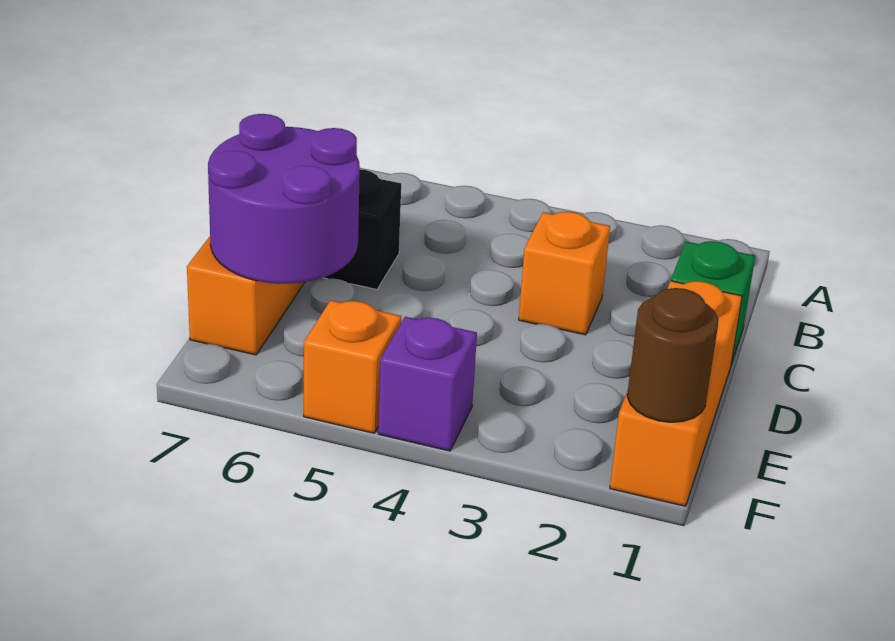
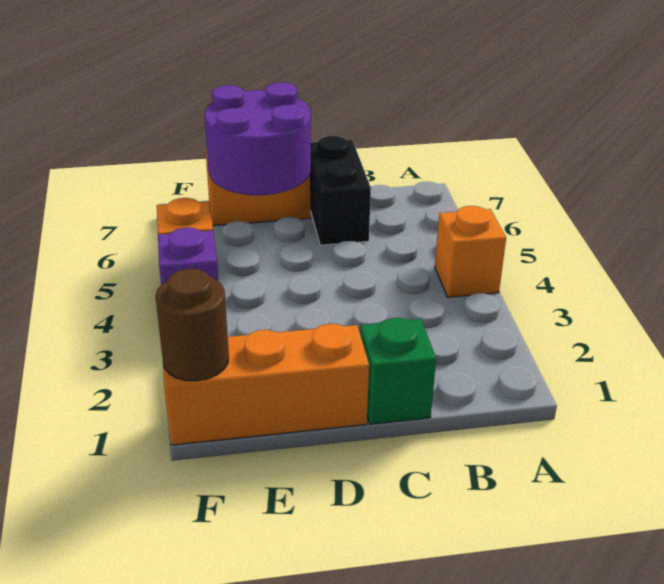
orange brick C3 level 1 -> orange brick A4 level 1

